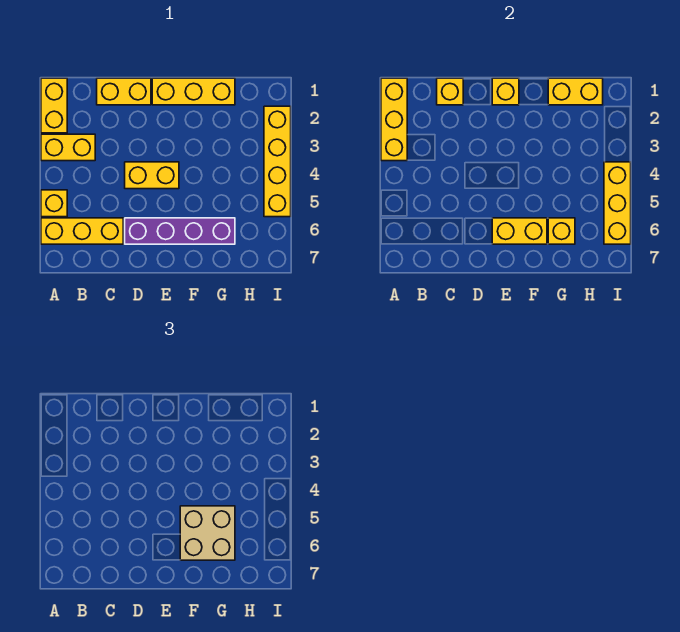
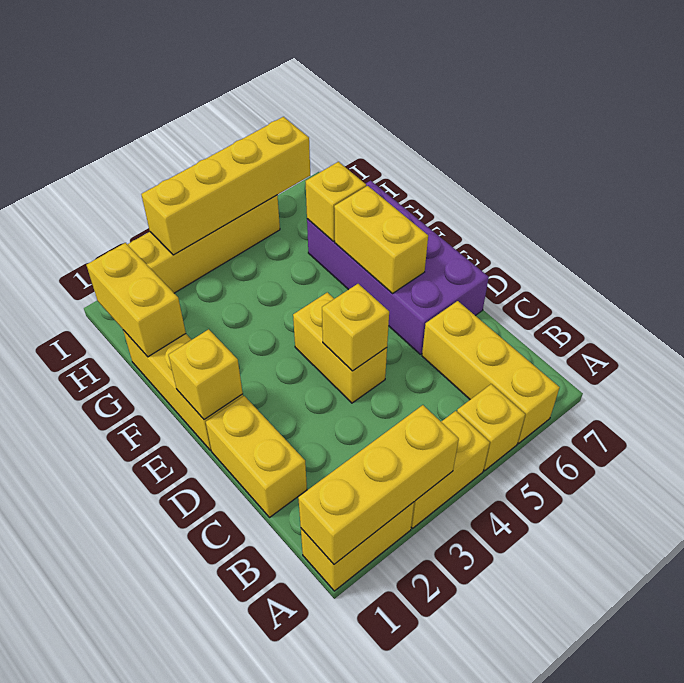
yellow brick A3:B3 level 1 -> yellow brick A3:A4 level 1
yellow brick C1 level 2 -> yellow brick D4 level 2
purple brick D6:G6 level 1 -> purple brick D6:G7 level 1
tan brick F5:G6 level 3 -> none
yellow brick I4:I6 level 2 -> yellow brick I3:I6 level 2

